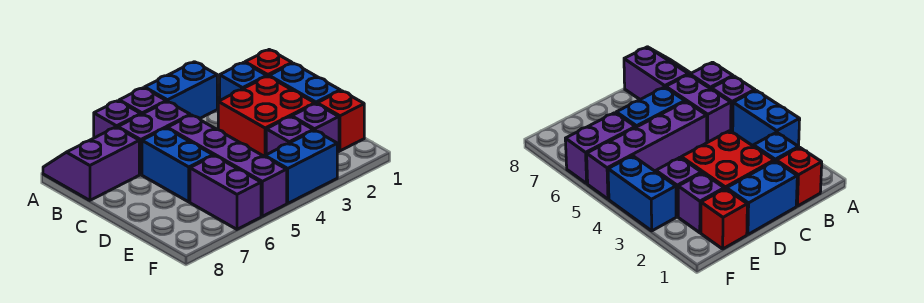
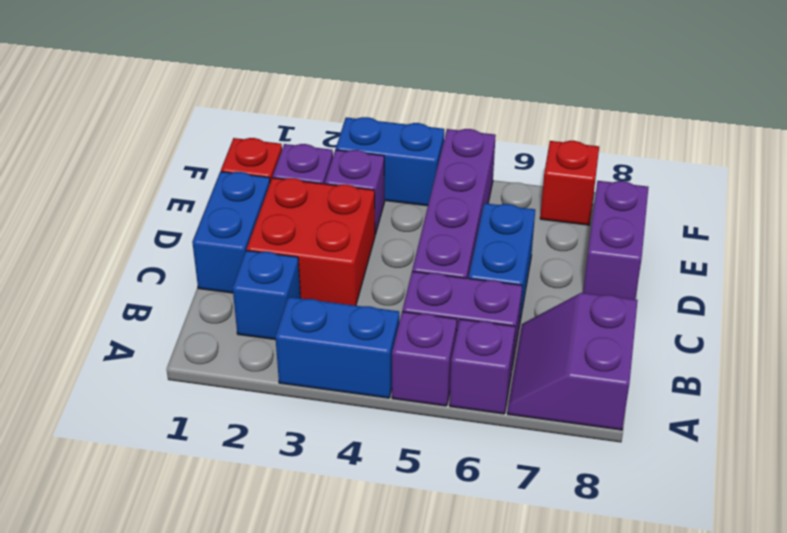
purple slope A7:B8 level 1 top B -> purple slope A7:B8 level 1 top 8
red brick B1 level 1 -> red brick F7 level 1
purple brick E6:F6 level 1 -> purple brick D8:E8 level 1

